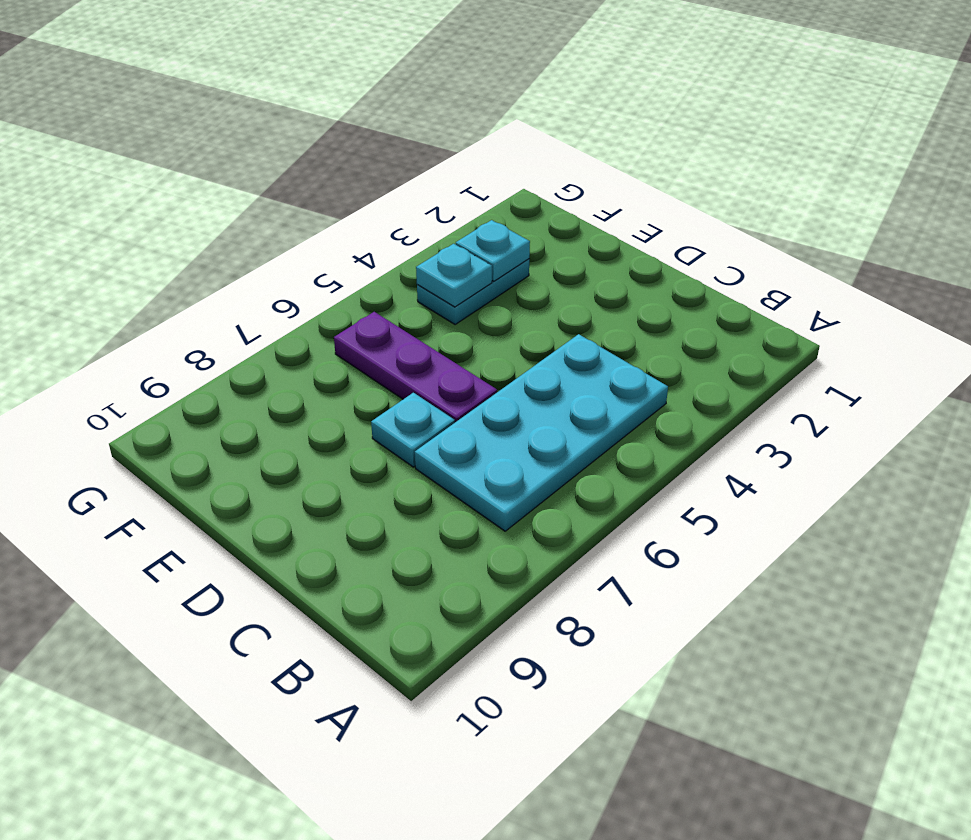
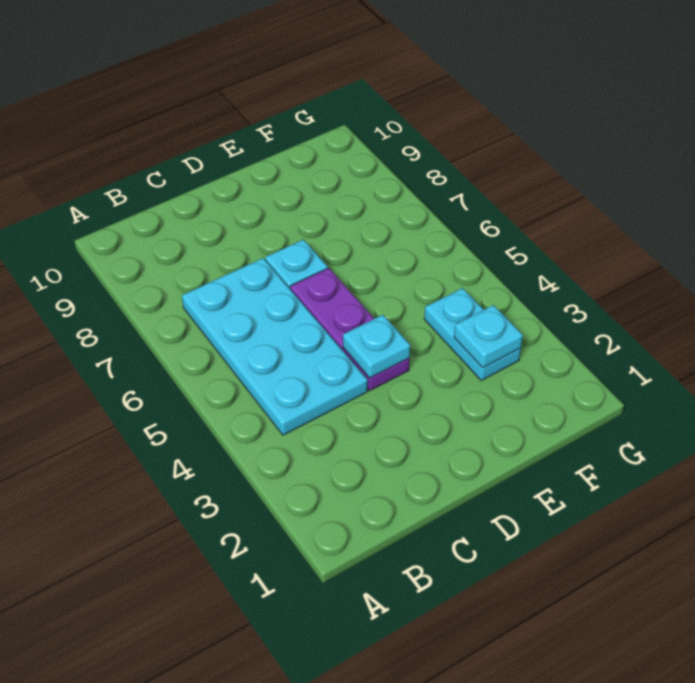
purple plate D6:F6 level 1 -> purple plate D4:D6 level 1
cyan plate F4 level 2 -> cyan plate D4 level 2

